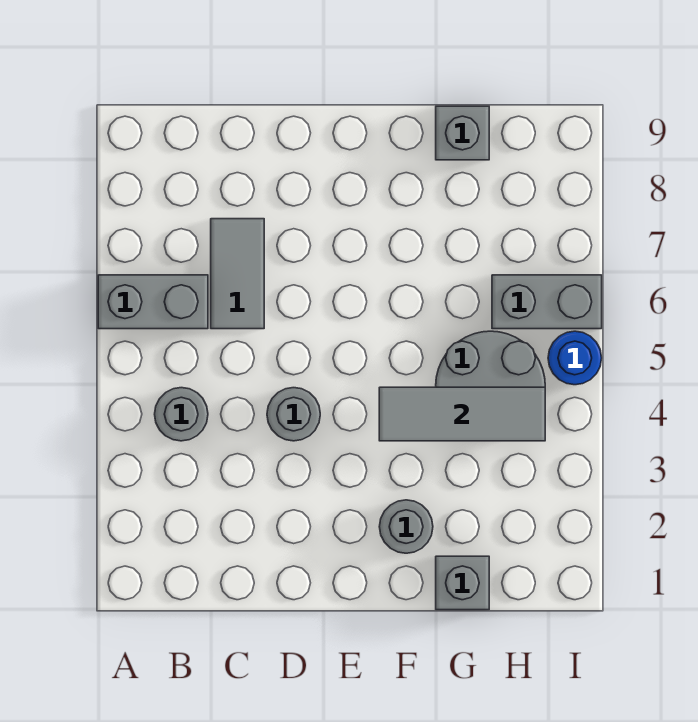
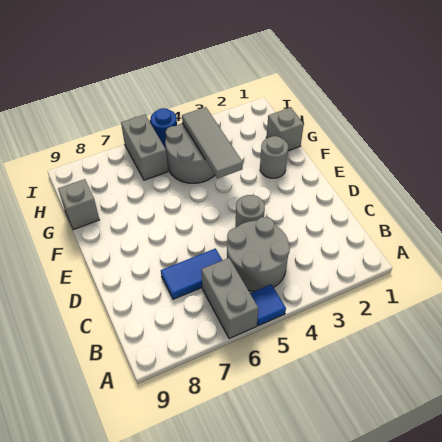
none -> blue tile A5 level 1
grey round brick B4 level 1 -> grey round brick B4:C5 level 1
grey tile C6:C7 level 1 -> blue tile C6:C7 level 1

